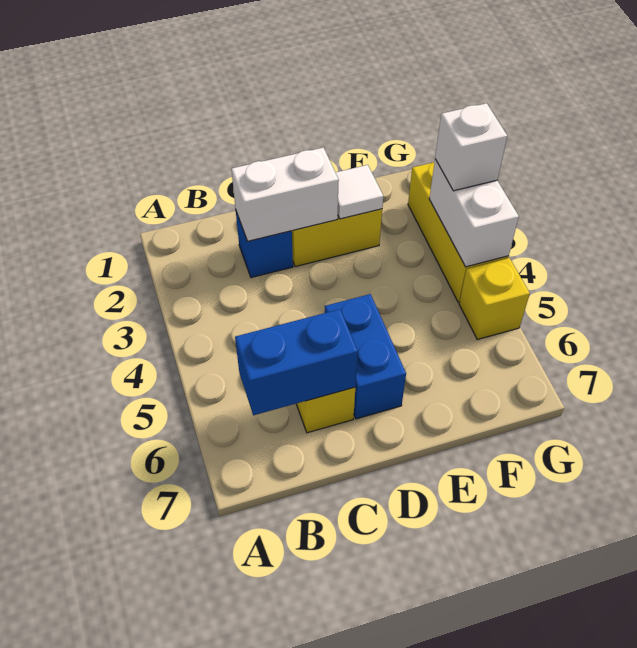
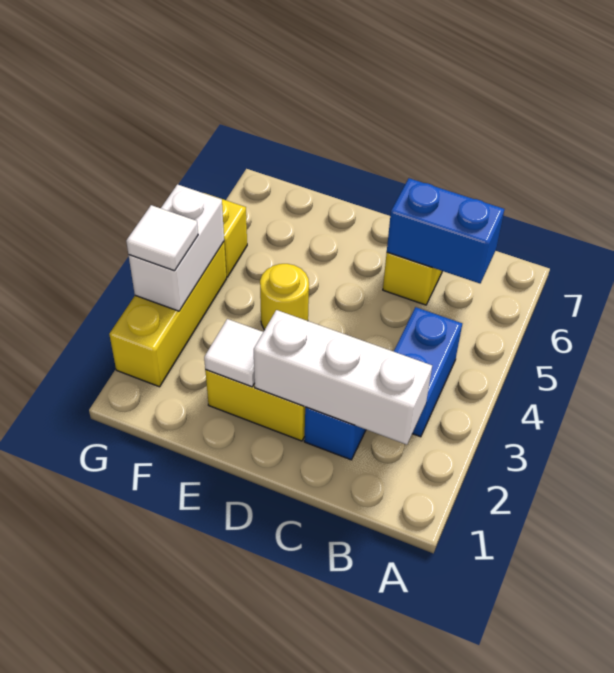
white brick C2:D2 level 2 -> white brick B2:D2 level 2
blue brick D5:D6 level 1 -> blue brick B3:B4 level 1
none -> yellow round brick E4 level 1
white brick G3 level 3 -> white tile G3 level 3

